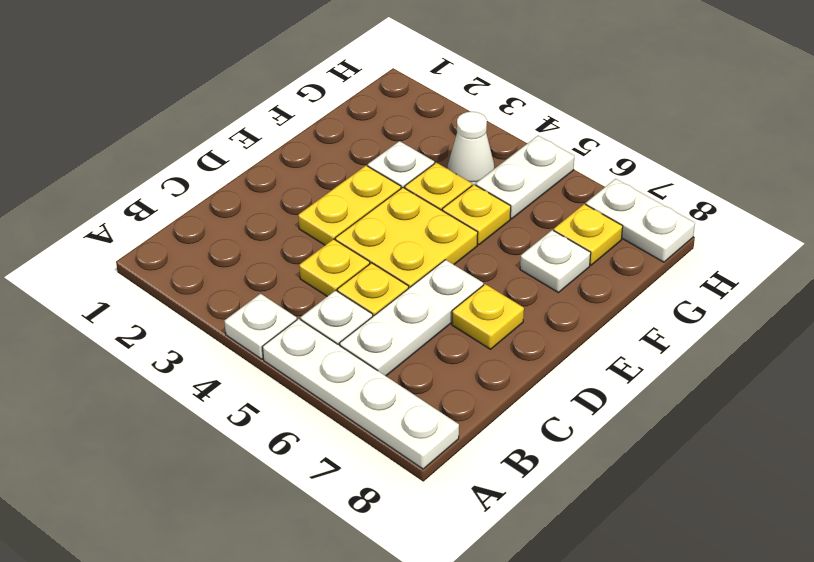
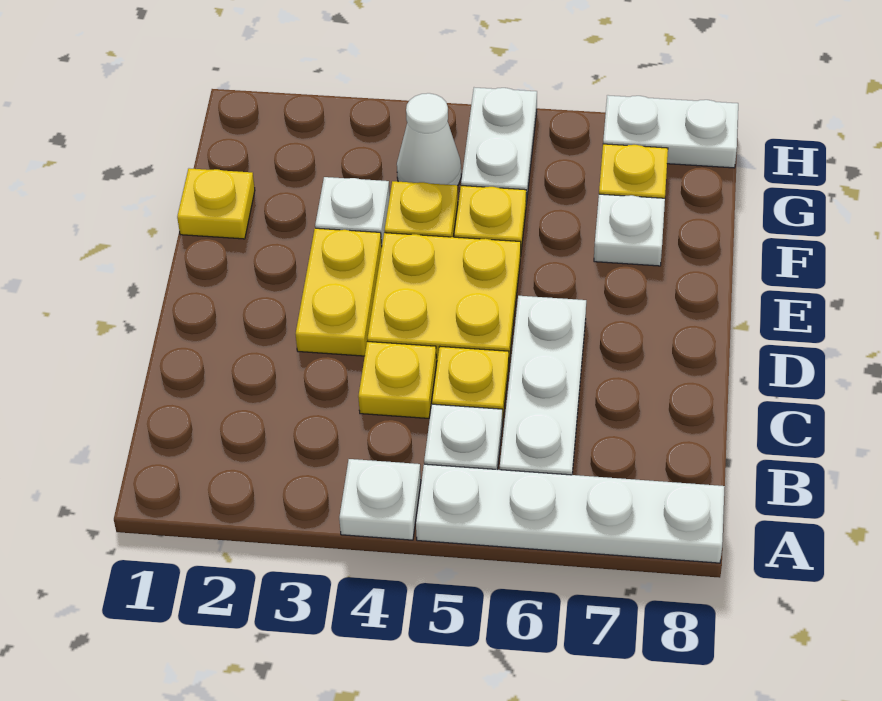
yellow plate D7 level 1 -> yellow plate F1 level 1

